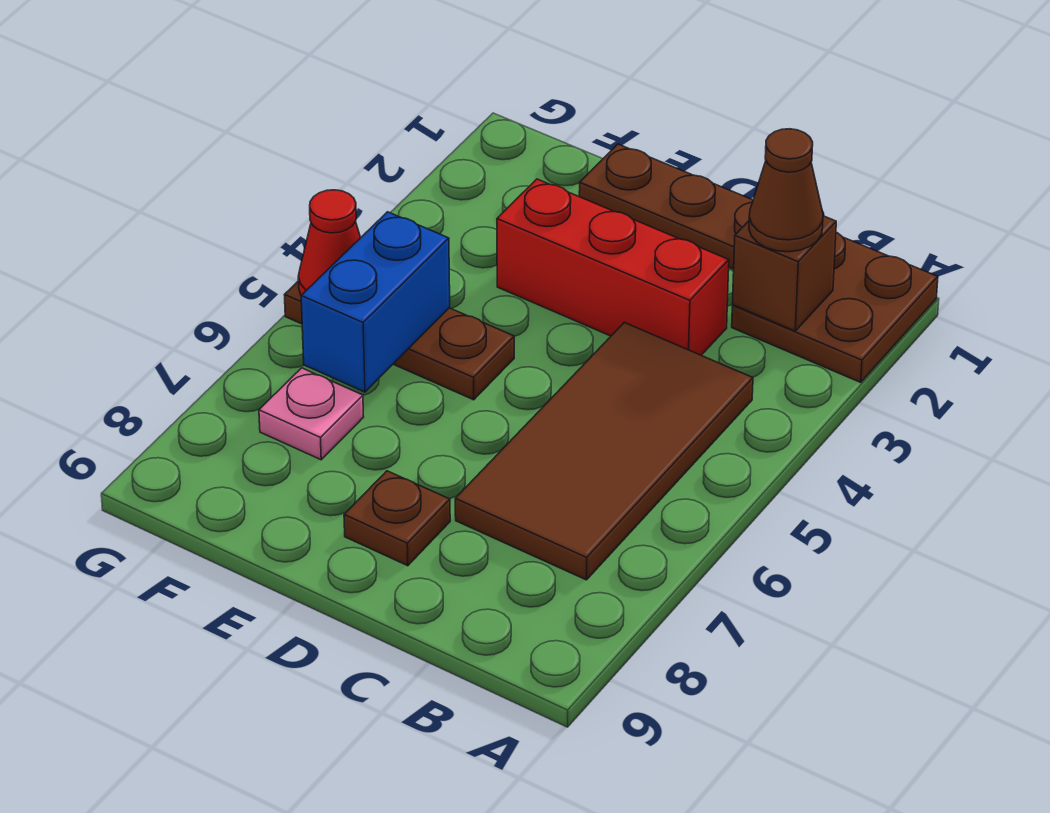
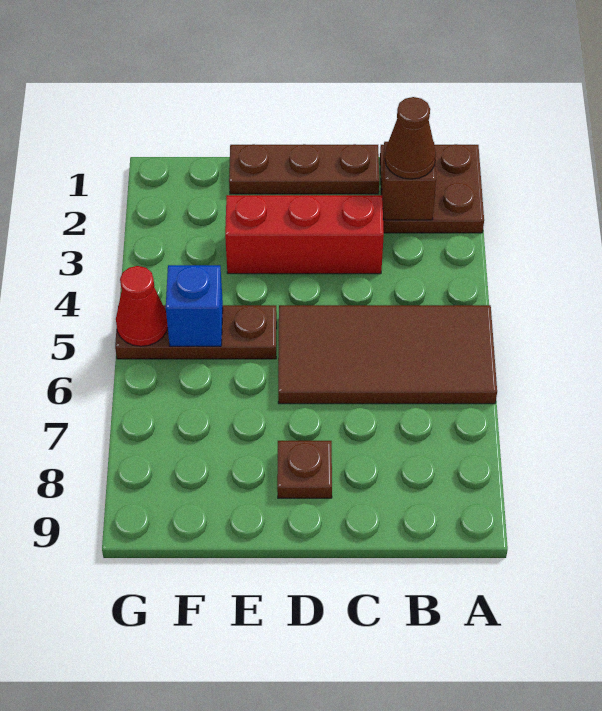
brown tile B4:C7 level 1 -> brown tile A5:D6 level 1
blue brick F5:F6 level 2 -> blue brick F5 level 2
pink plate F7 level 1 -> none

